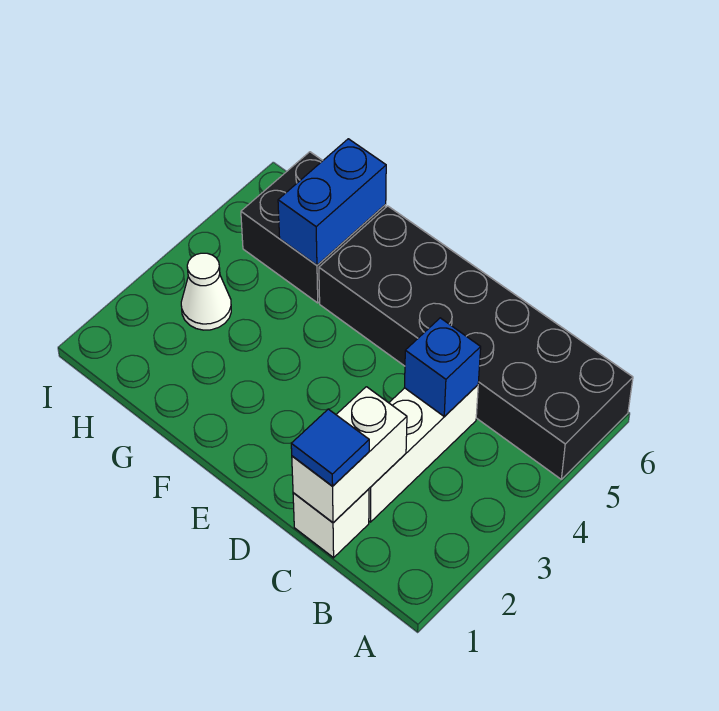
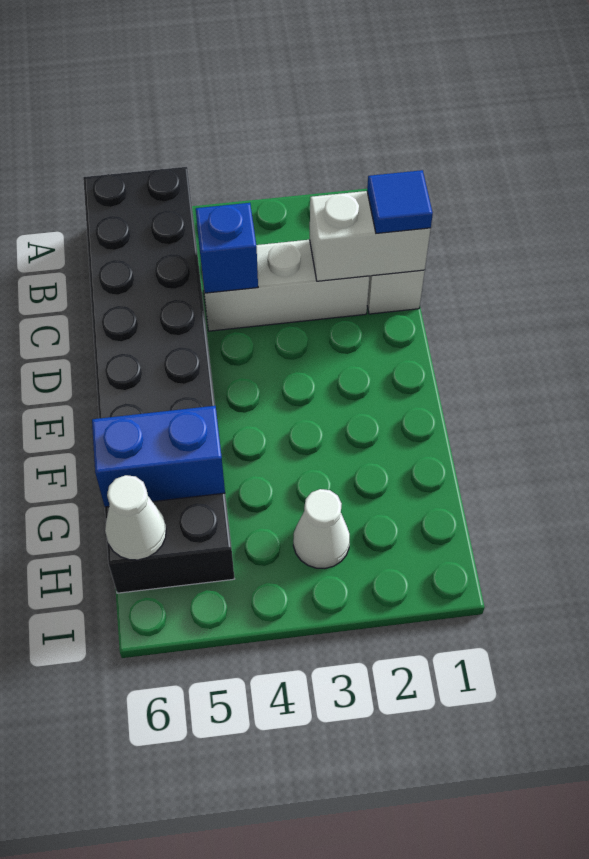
none -> white cone H6 level 2

